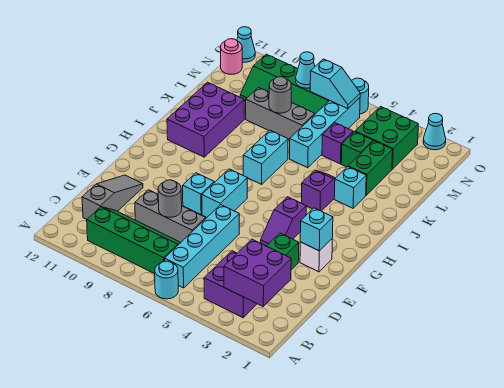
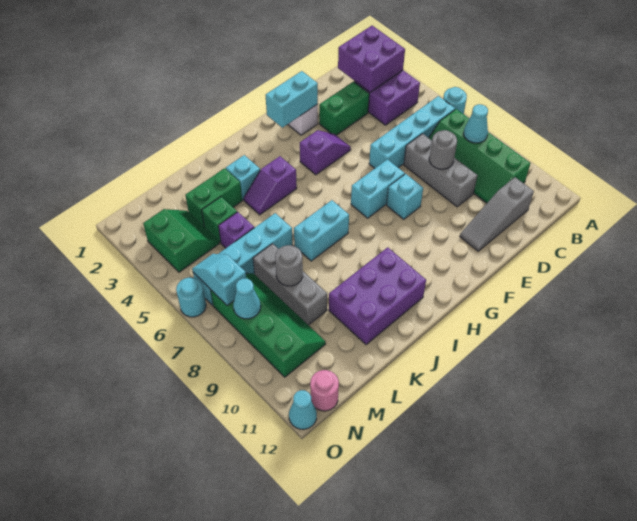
cyan brick F2 level 2 -> cyan brick F2:G2 level 2
green brick M3:N4 level 1 -> green slope M3:N4 level 1 top N
cyan cone O2 level 1 -> cyan cone B8 level 2

